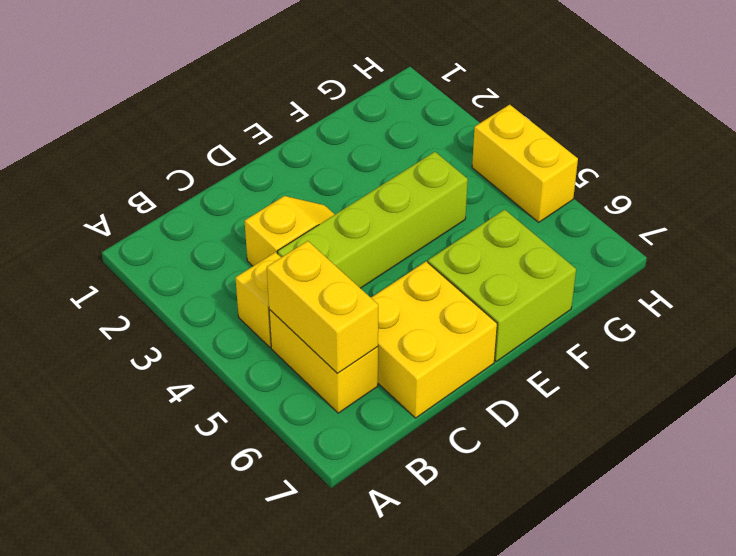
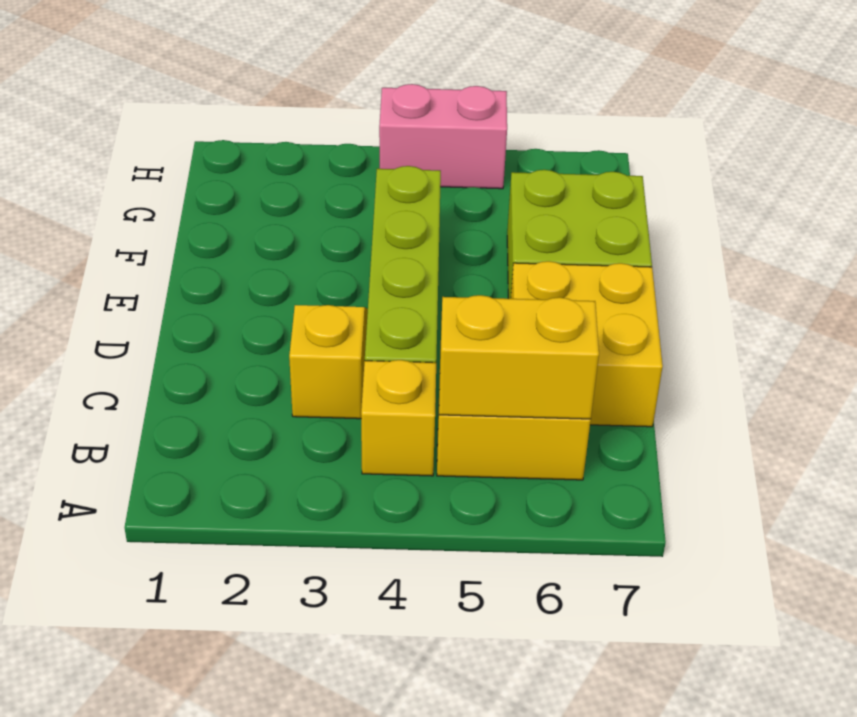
yellow brick H4:H5 level 1 -> pink brick H4:H5 level 1

